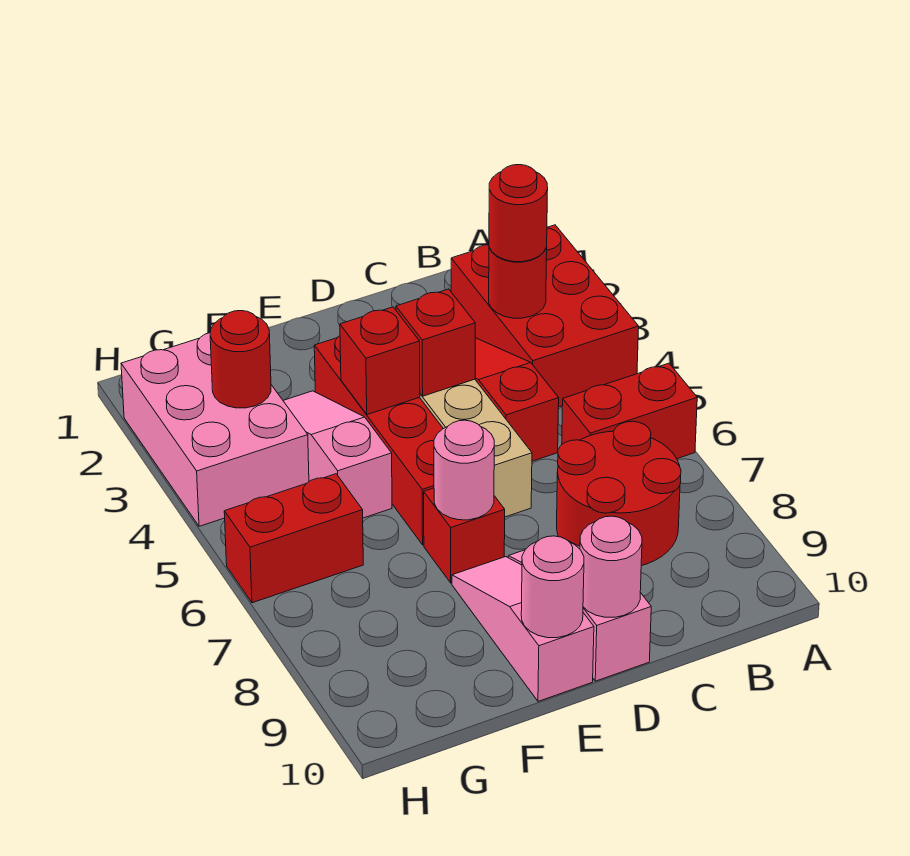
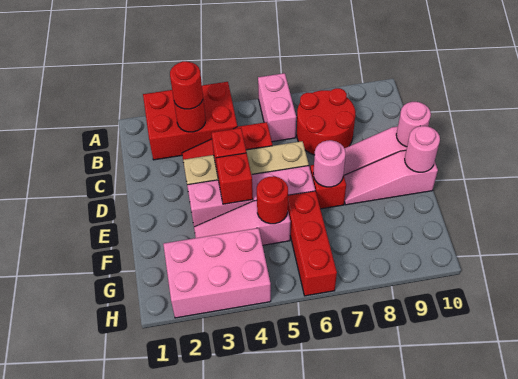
red brick A6:B6 level 1 -> pink brick A6:B6 level 1
red brick E3:E6 level 1 -> pink brick E3:E6 level 1
red round brick G3 level 2 -> red round brick F5 level 2
red brick G6:H6 level 1 -> red brick F6:H6 level 1

